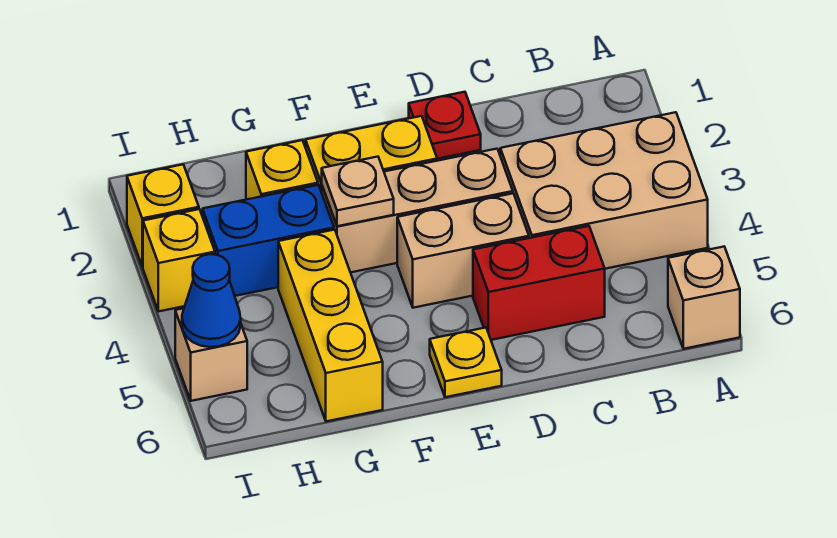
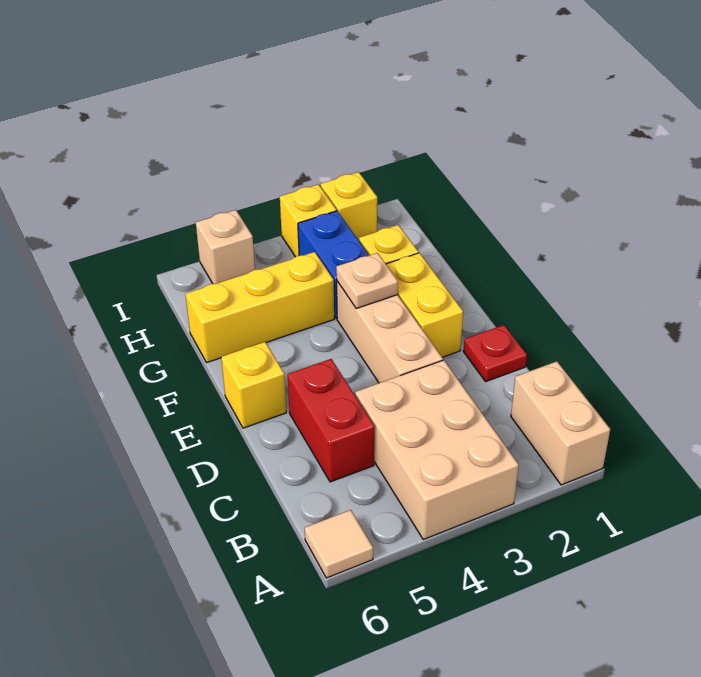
tan brick A6 level 1 -> tan tile A6 level 1
tan brick D4:E4 level 1 -> tan brick A1:B1 level 1
yellow plate E6 level 1 -> yellow brick E6 level 1
blue cone I5 level 2 -> none

